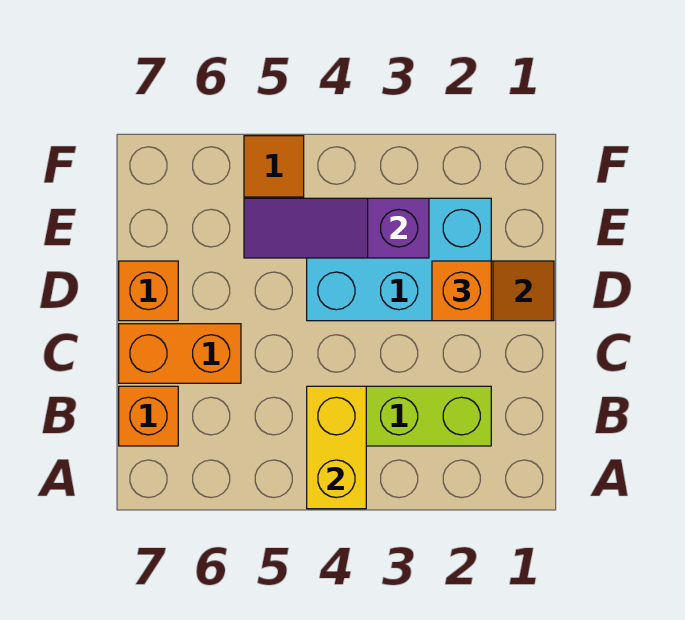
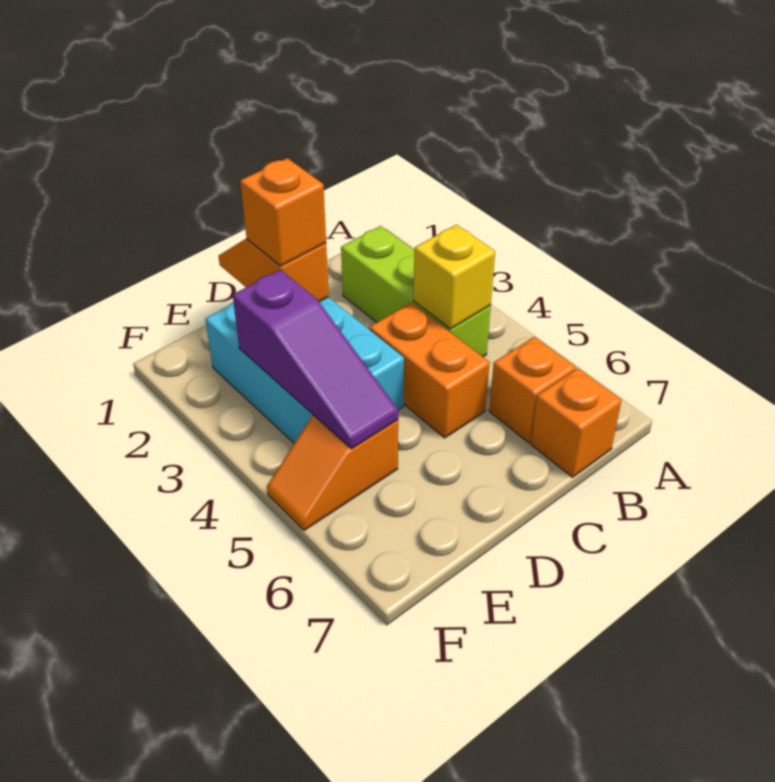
yellow brick A4:B4 level 2 -> yellow brick B4 level 2
orange brick C6:C7 level 1 -> orange brick C4:C5 level 1
orange brick D7 level 1 -> orange brick B6 level 1

